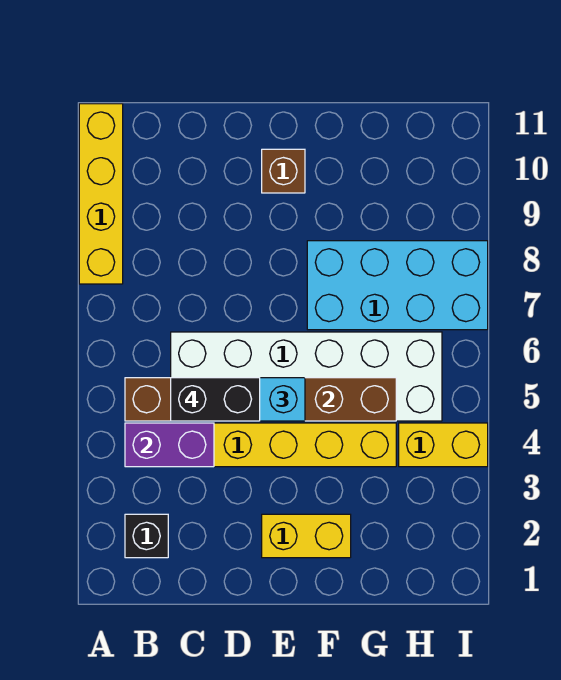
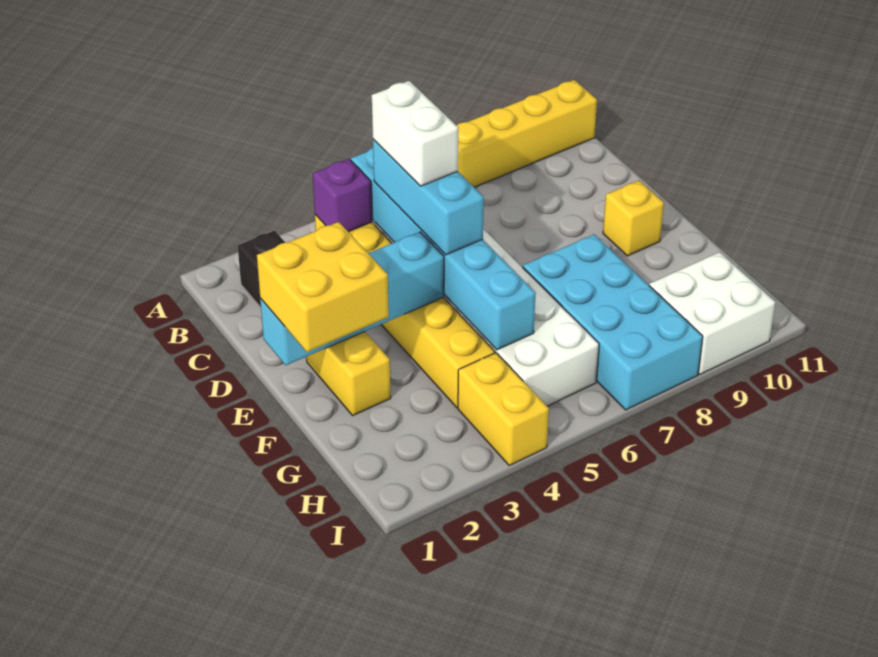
purple brick B4:C4 level 2 -> purple brick B4 level 2
brown brick B5:G5 level 2 -> cyan brick B5:G5 level 2
black brick C5:D5 level 4 -> white brick C5:D5 level 4
none -> cyan brick E1:E4 level 2
none -> yellow brick E1:F2 level 3
brown brick E10 level 1 -> yellow brick E10 level 1
none -> white brick H9:I10 level 1

